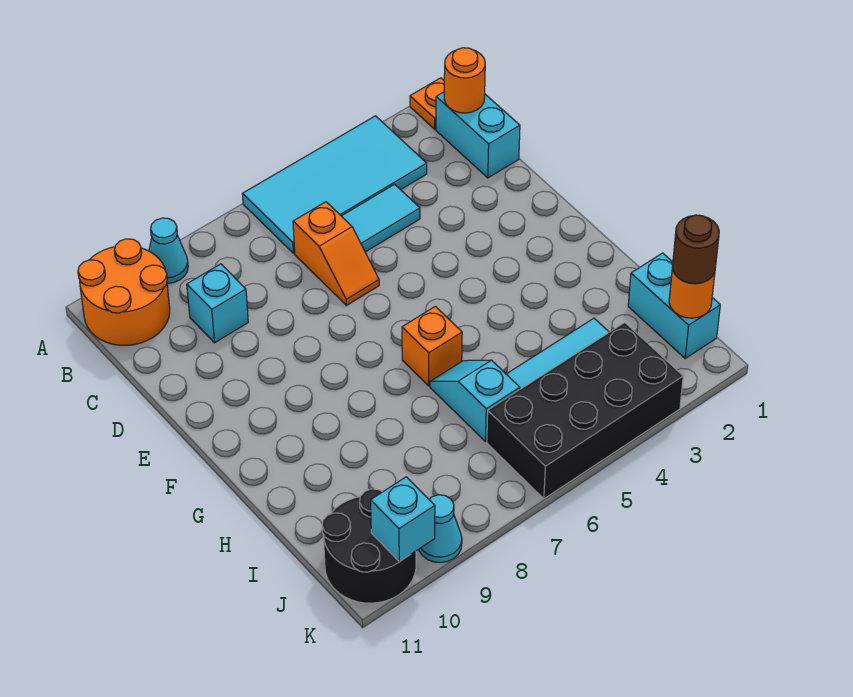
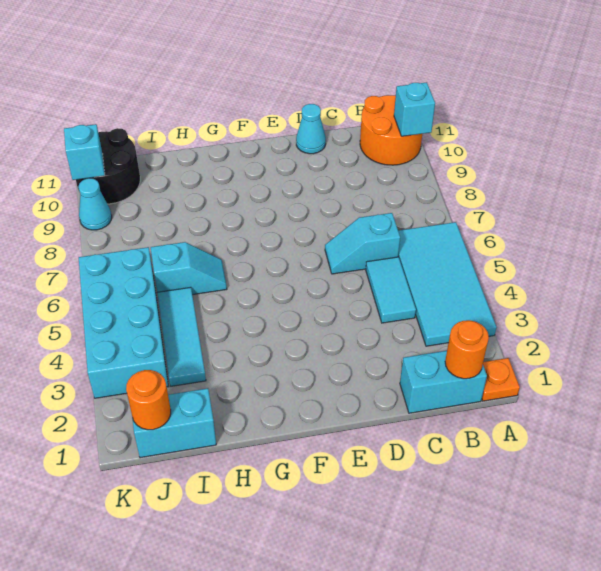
cyan cone A9 level 1 -> cyan cone D11 level 1
orange slope C6:D6 level 1 top C -> cyan slope C6:D6 level 1 top C
cyan brick C9 level 1 -> cyan brick A10 level 2
orange brick G6 level 1 -> none
brown round brick J1 level 3 -> none
black brick J3:K6 level 1 -> cyan brick J3:K6 level 1

